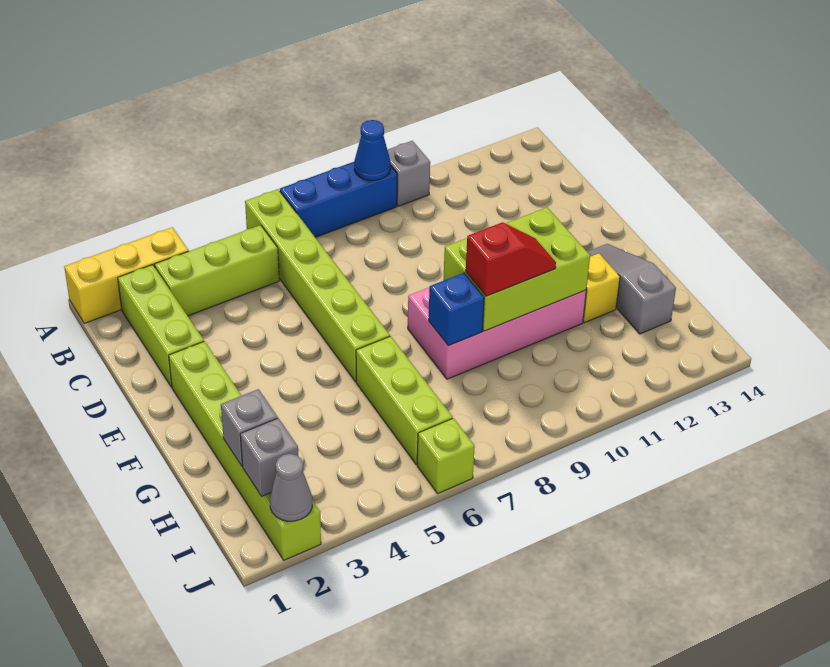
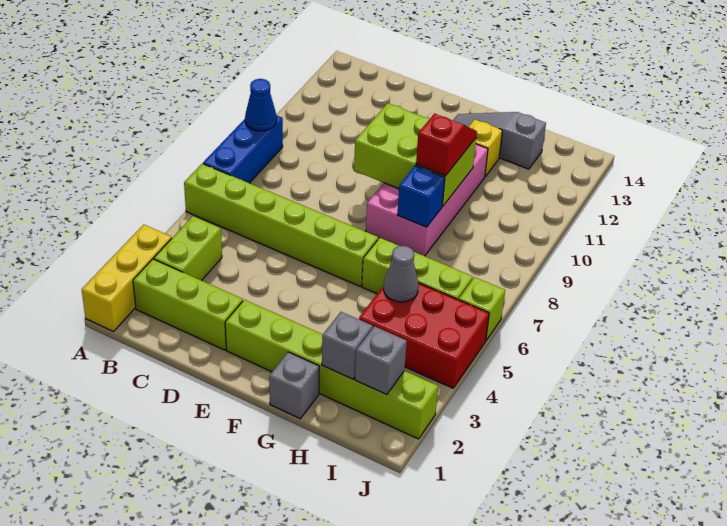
grey brick A10 level 1 -> grey brick G1 level 1
lime brick B3:B5 level 1 -> lime brick B3:B4 level 1
lime brick F9:G11 level 2 -> lime brick E9:G10 level 2
none -> red brick H4:J5 level 1
grey cone J2 level 2 -> grey cone H5 level 2

